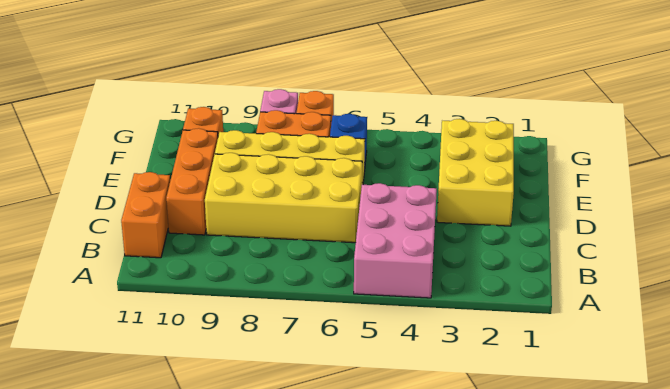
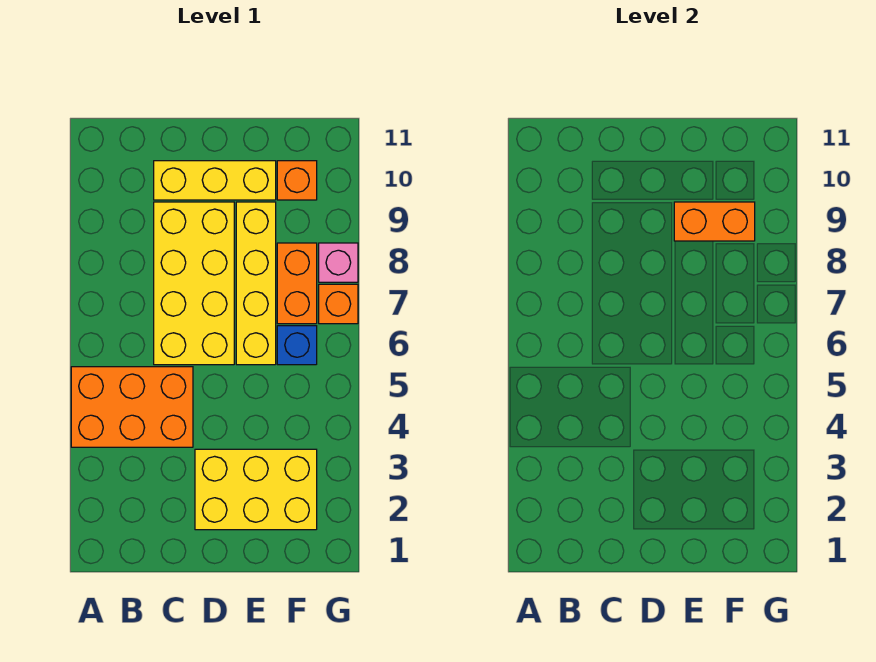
pink brick A4:C5 level 1 -> orange brick A4:C5 level 1
orange brick B11:C11 level 1 -> orange brick E9:F9 level 2
orange brick C10:E10 level 1 -> yellow brick C10:E10 level 1

